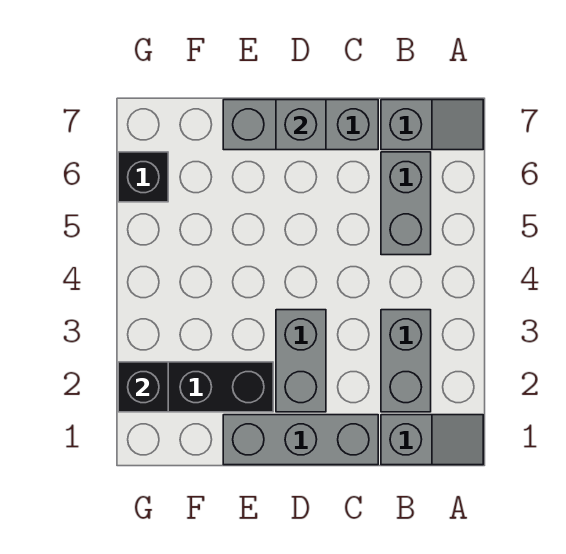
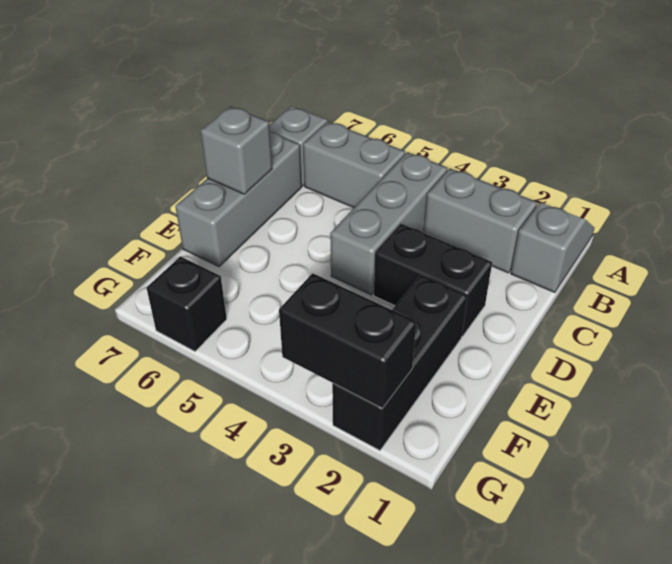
grey brick C1:E1 level 1 -> grey brick B4:D4 level 1
grey brick D2:D3 level 1 -> black brick D2:D3 level 1
black brick G2 level 2 -> black brick G2:G3 level 2

